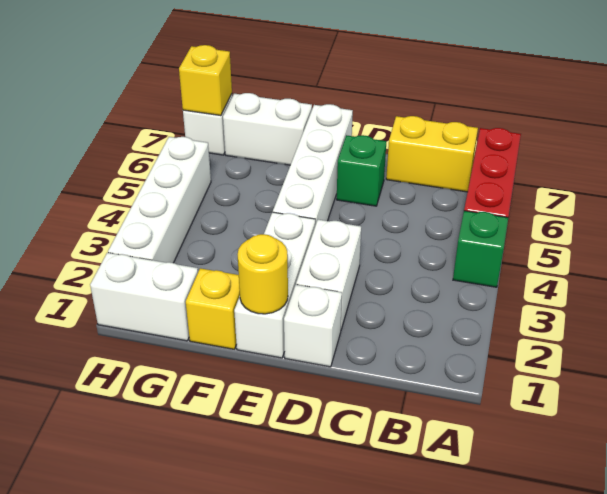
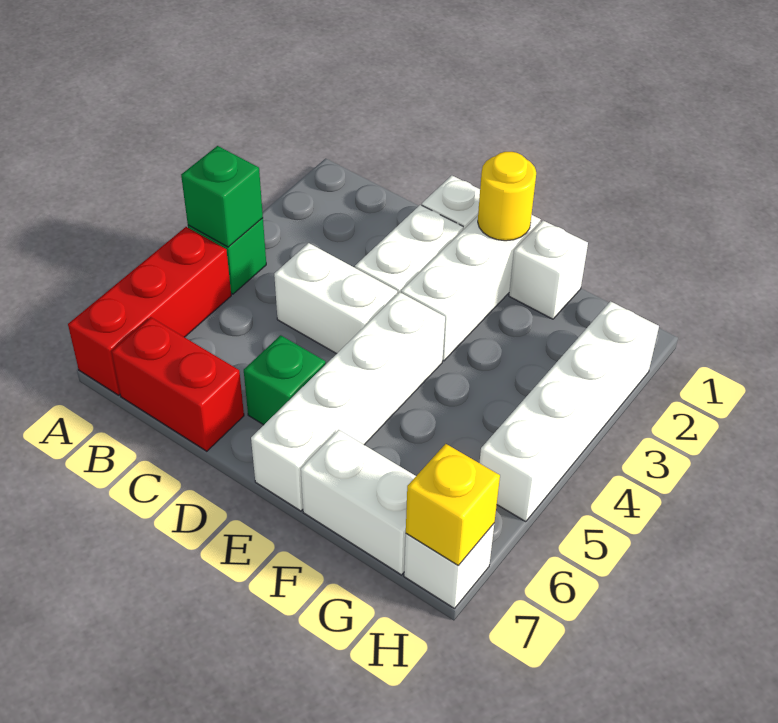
none -> green brick A4 level 2
yellow brick B7:C7 level 1 -> red brick B7:C7 level 1
yellow brick F1 level 1 -> white brick F1 level 1
white brick G1:H1 level 1 -> white brick C4:D4 level 1

